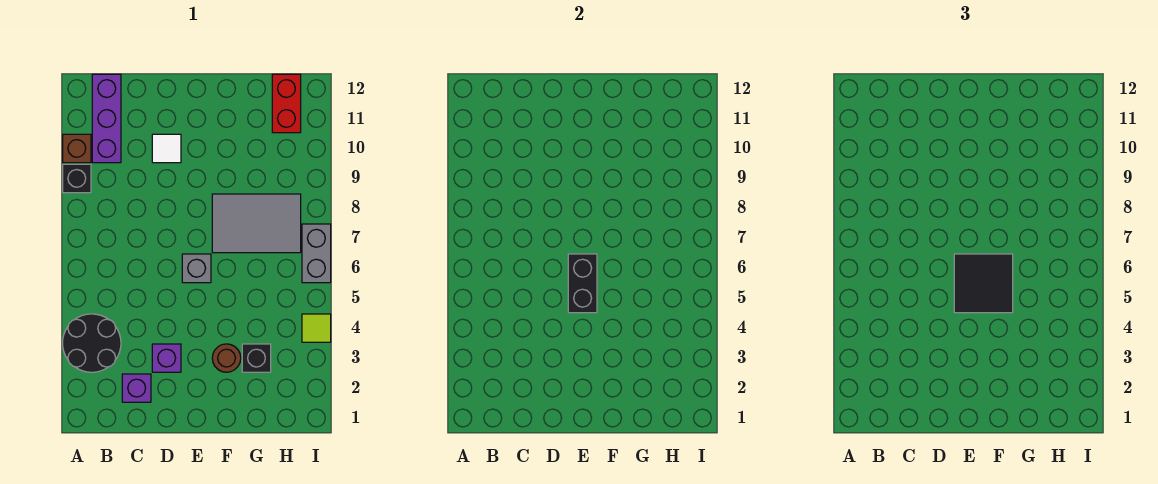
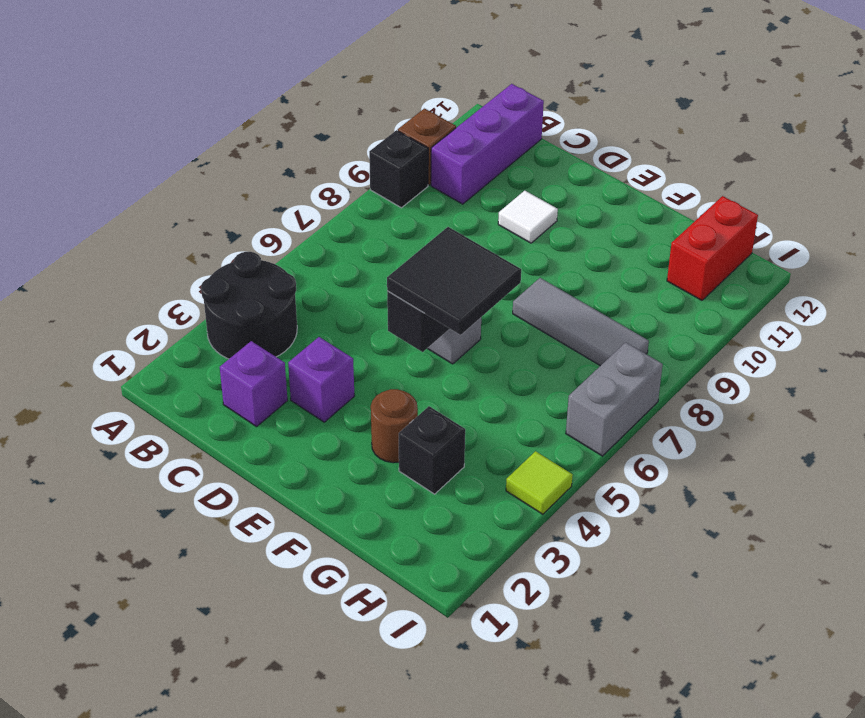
grey tile F7:H8 level 1 -> grey tile F8:H8 level 1

